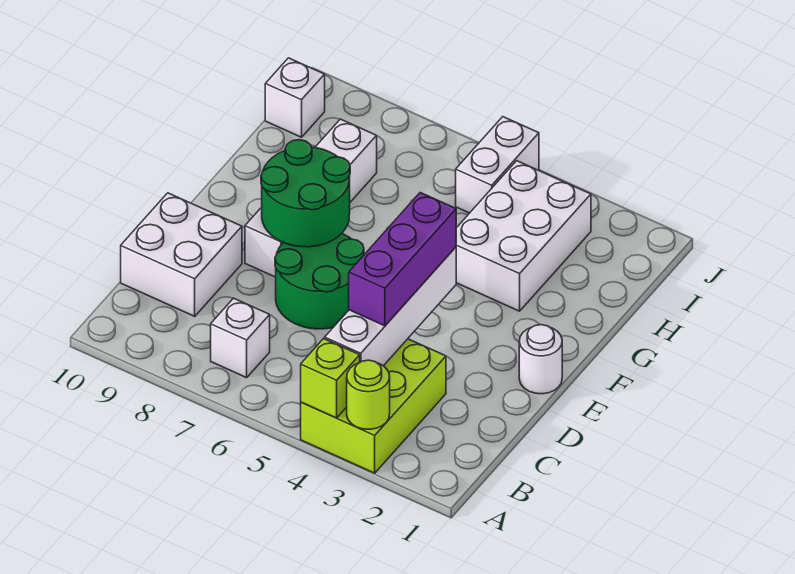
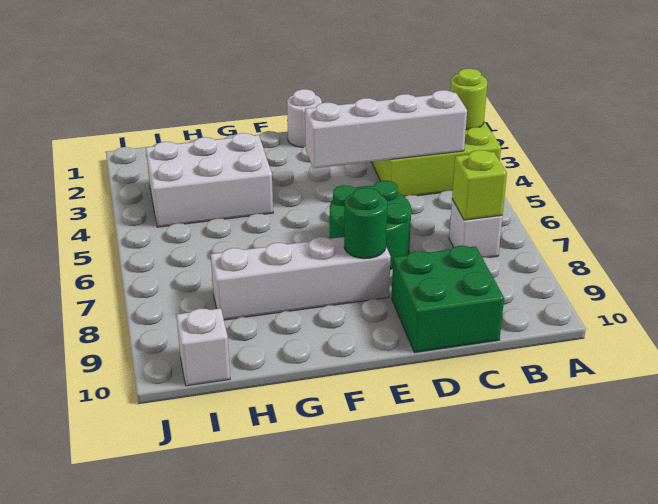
lime brick A4 level 2 -> lime brick B7 level 2
purple brick C4:E4 level 3 -> none
white brick C9:D10 level 1 -> green brick C9:D10 level 1
green round brick E7:F8 level 2 -> green round brick E8 level 2
white brick I5:J5 level 1 -> none

